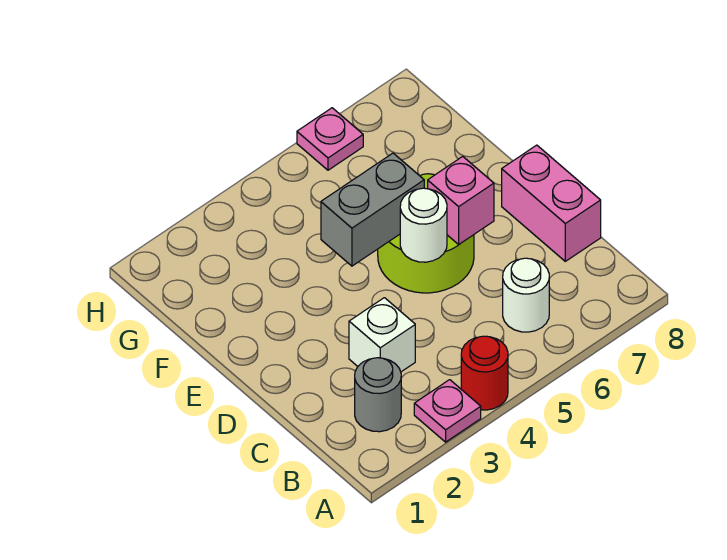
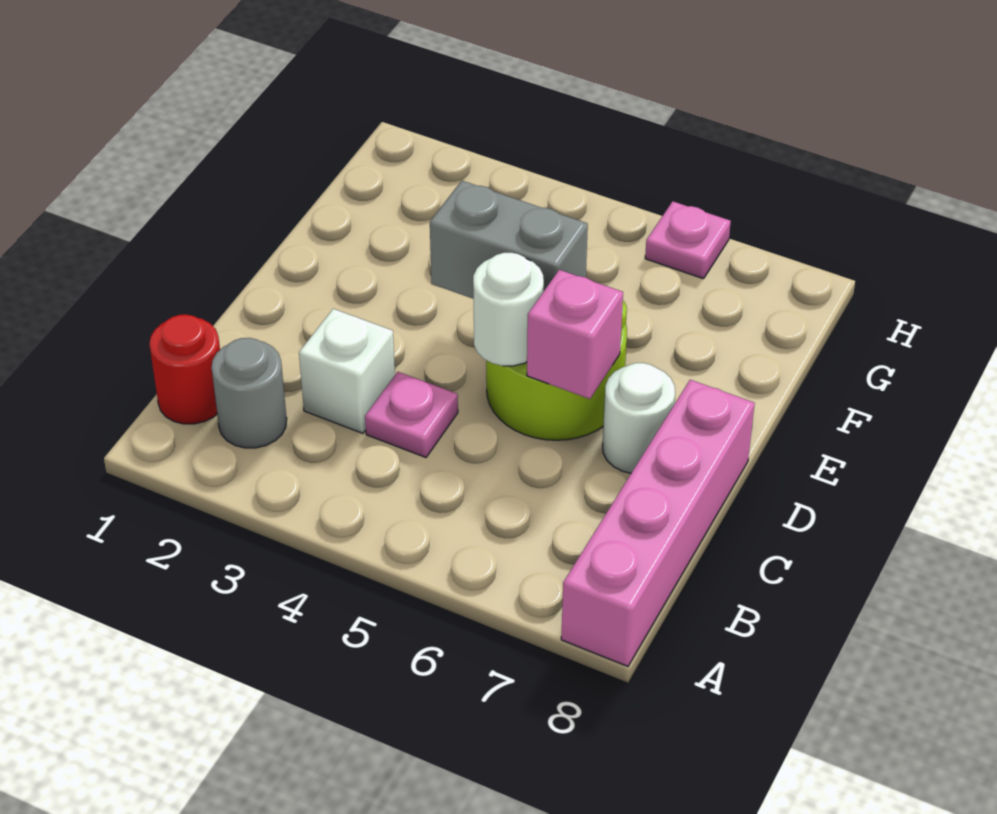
pink plate A3 level 1 -> pink plate C4 level 1
red round brick A4 level 1 -> red round brick B1 level 1
white round brick B6 level 1 -> white round brick D7 level 1
pink brick C8:D8 level 1 -> pink brick A8:D8 level 1

